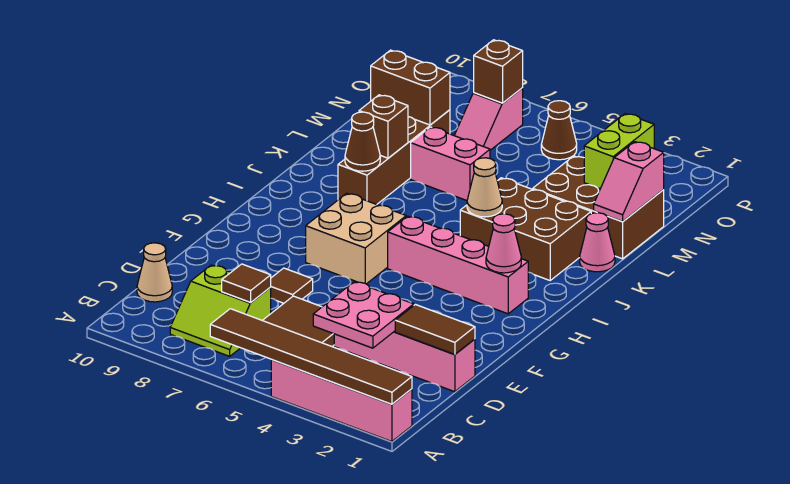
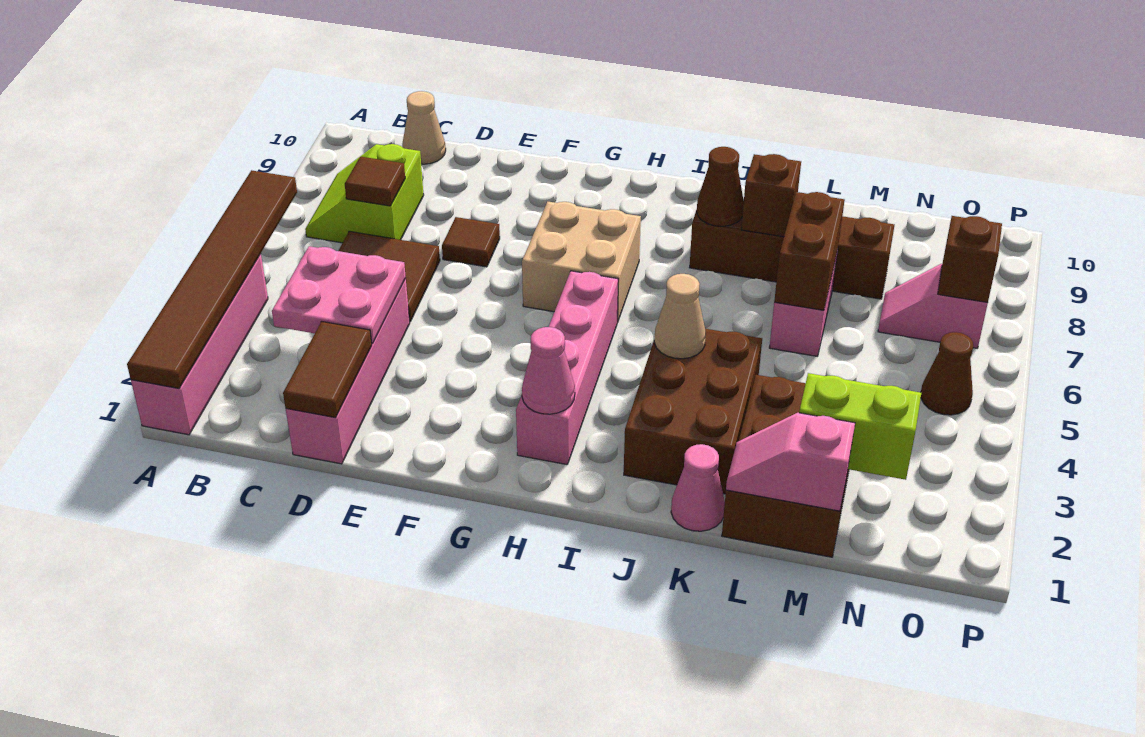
brown brick M8:M9 level 2 -> brown brick L6:L7 level 2

